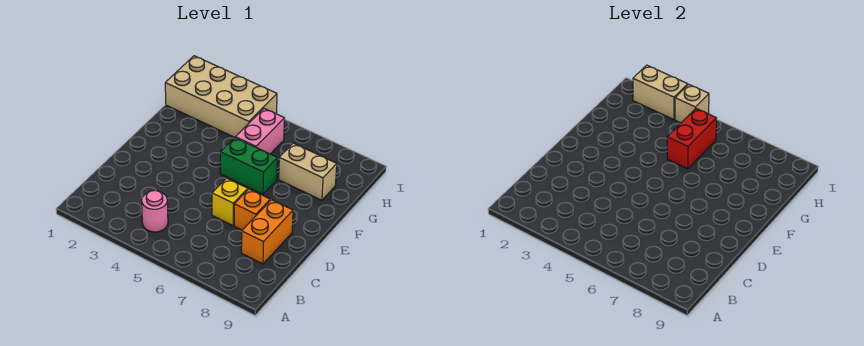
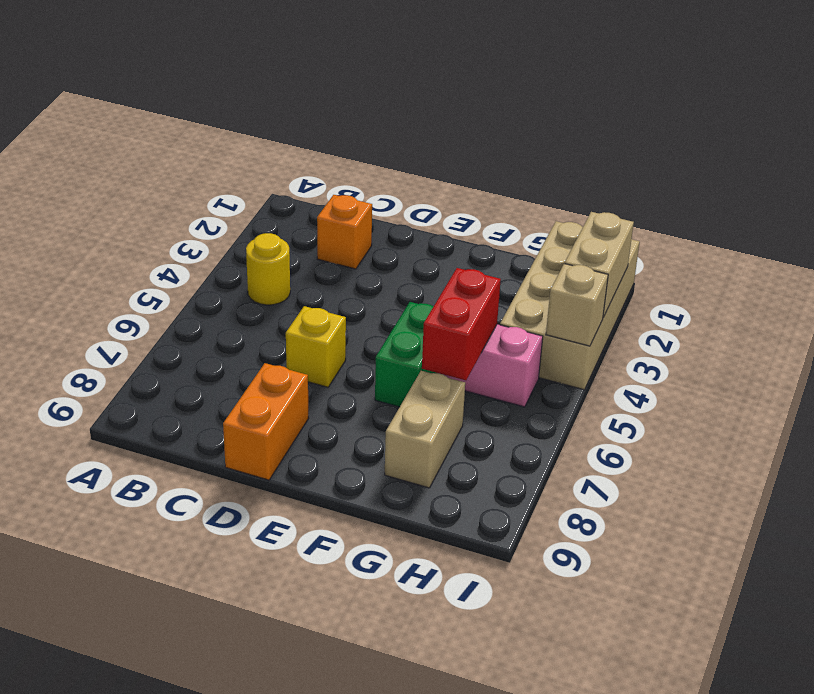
pink round brick B4 level 1 -> yellow round brick B4 level 1
orange brick C8:D8 level 1 -> orange brick D8:D9 level 1
orange brick D7 level 1 -> orange brick C2 level 1
red brick G5:H5 level 2 -> red brick G5:G6 level 2

